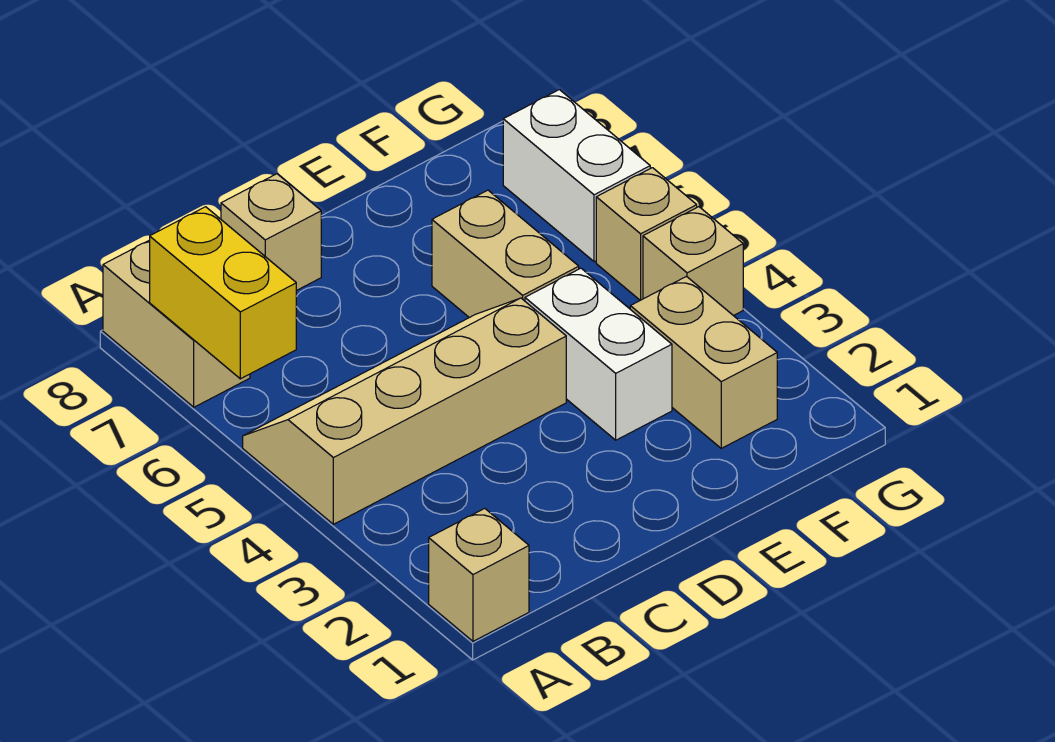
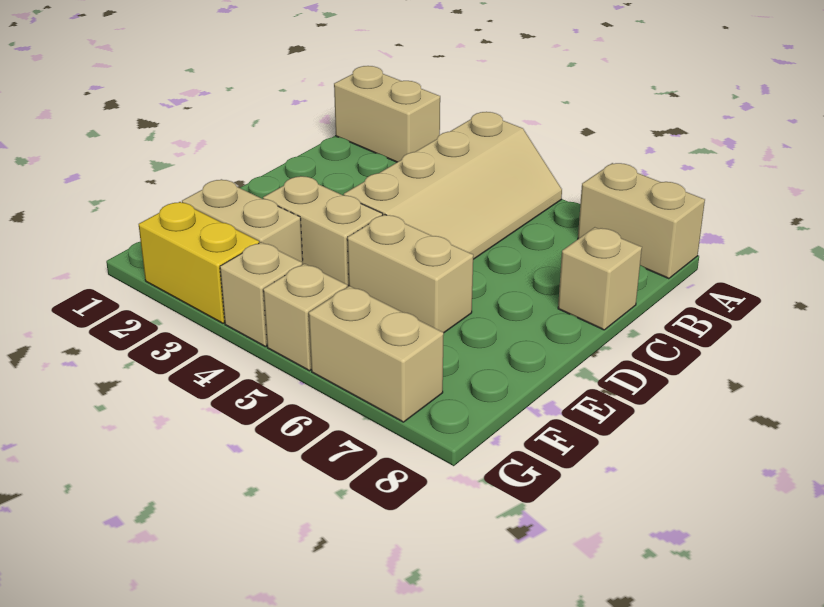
tan brick A1 level 1 -> tan brick A1:A2 level 1
yellow brick A6:A7 level 2 -> yellow brick G2:G3 level 1
white brick E3:E4 level 1 -> tan brick E3:E4 level 1
white brick G6:G7 level 1 -> tan brick G6:G7 level 1

